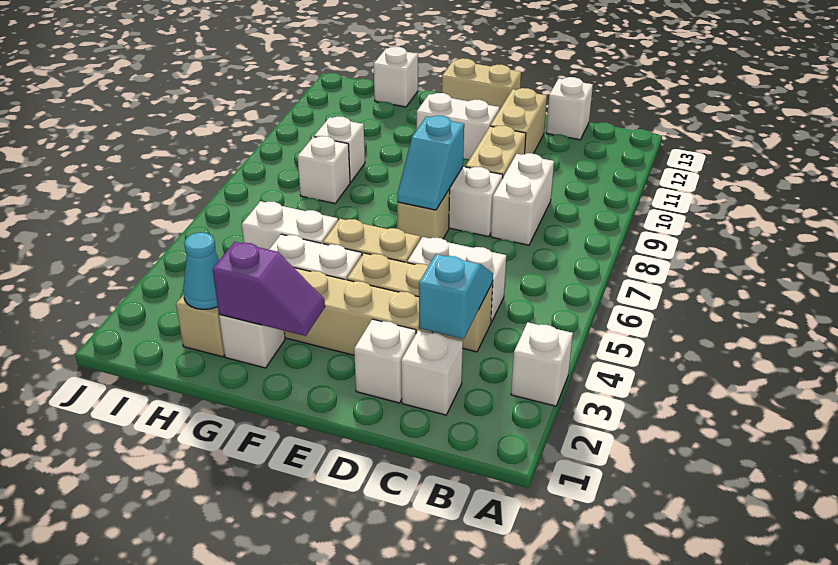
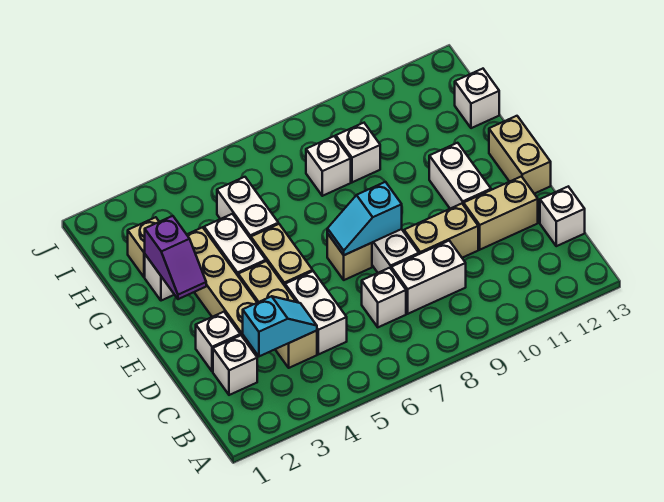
white brick A3 level 1 -> white brick C7 level 1
cyan cone H2 level 2 -> none

